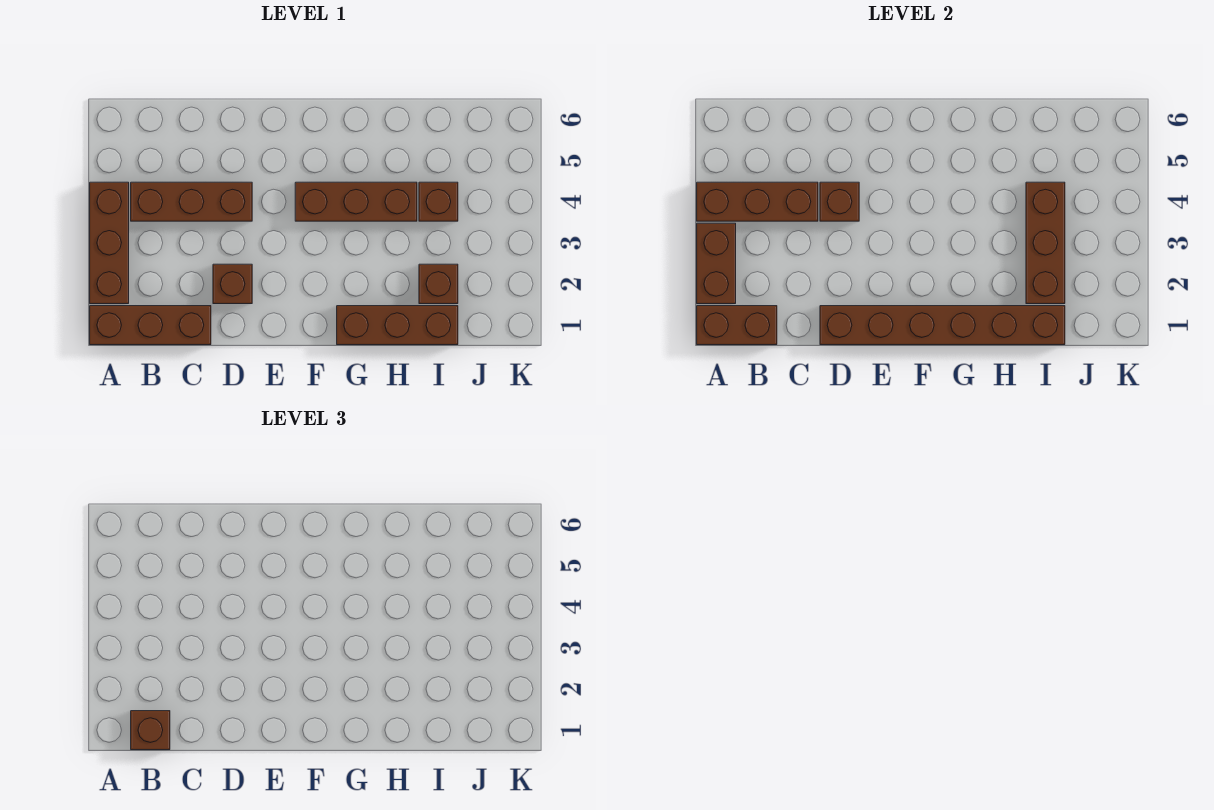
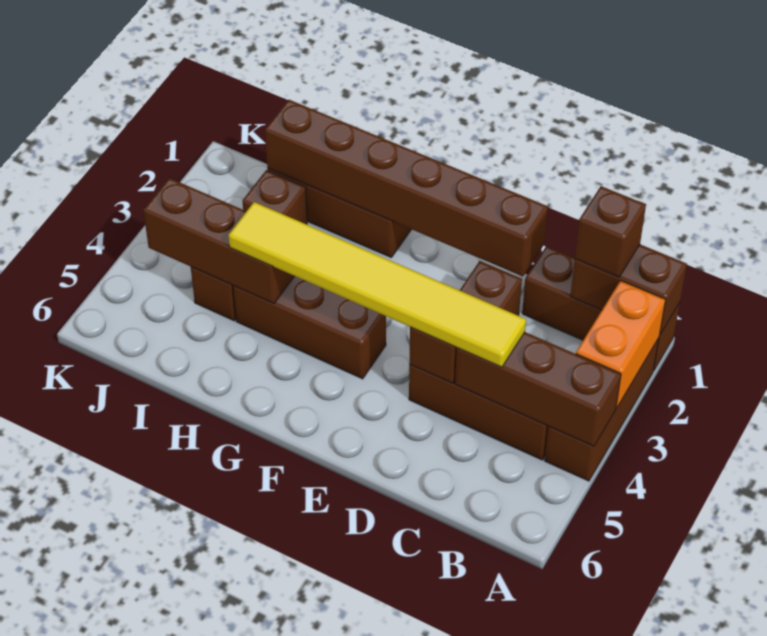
brown brick A2:A3 level 2 -> orange brick A2:A3 level 2
none -> yellow tile C4:H4 level 3
brown brick I2:I4 level 2 -> brown brick H4:J4 level 2

